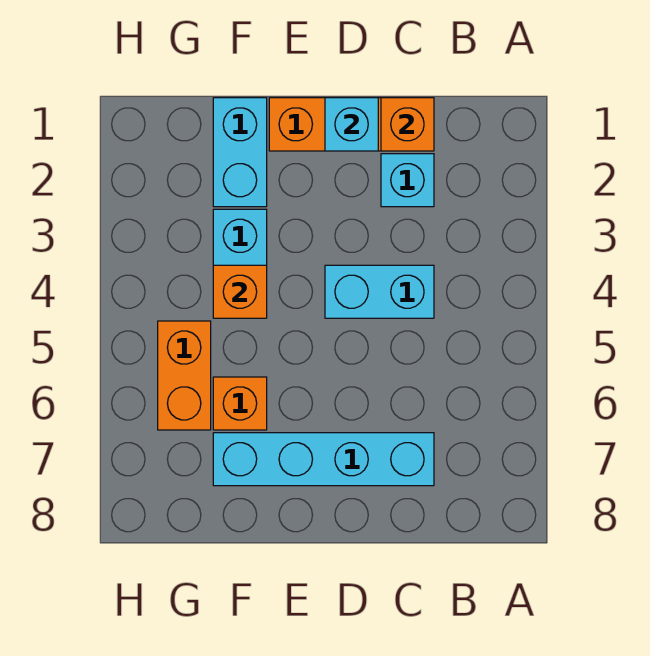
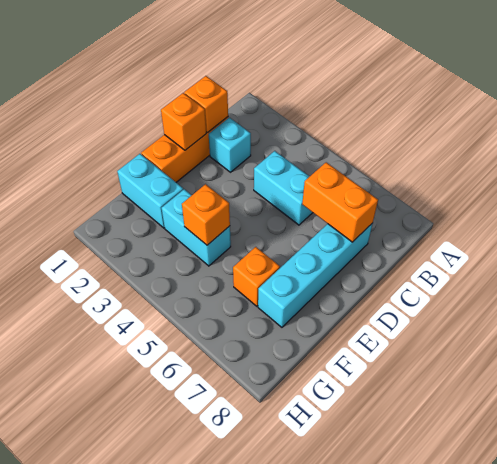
cyan brick C4:D4 level 1 -> cyan brick C4:C5 level 1
cyan brick D1 level 2 -> orange brick D1 level 2
orange brick G5:G6 level 1 -> orange brick C6:C7 level 2

